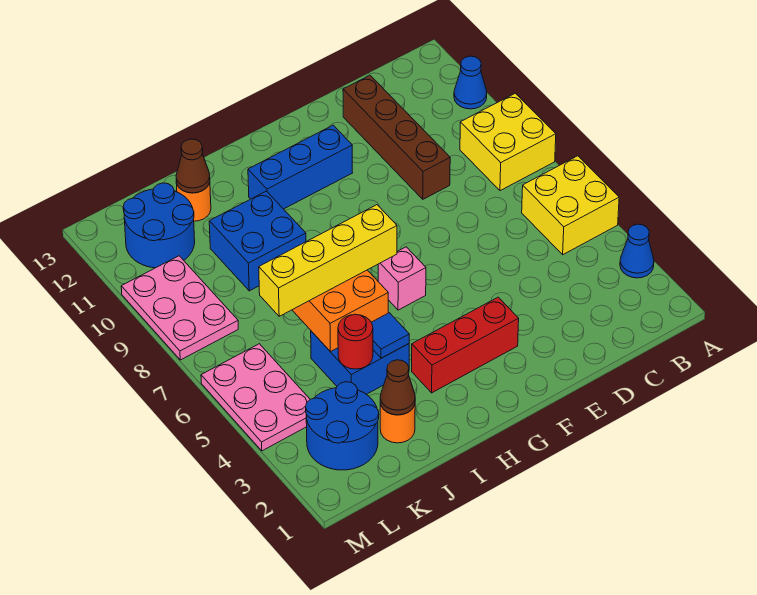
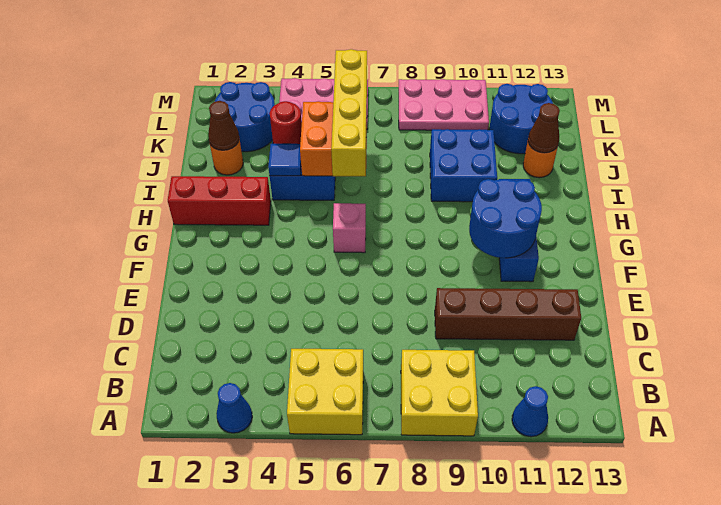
red brick F3:H3 level 1 -> red brick H1:H3 level 1
none -> blue round brick F10:G11 level 2

